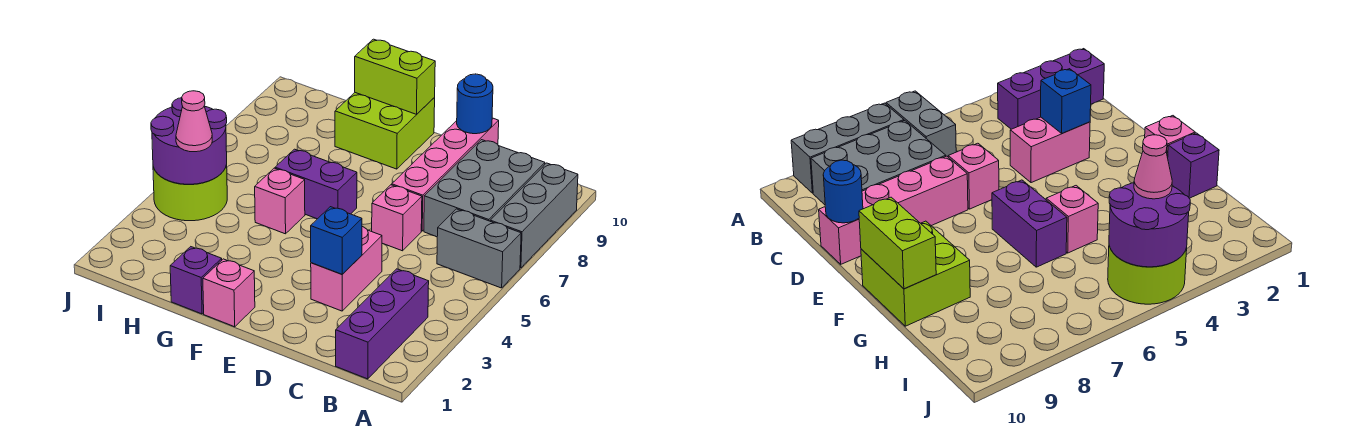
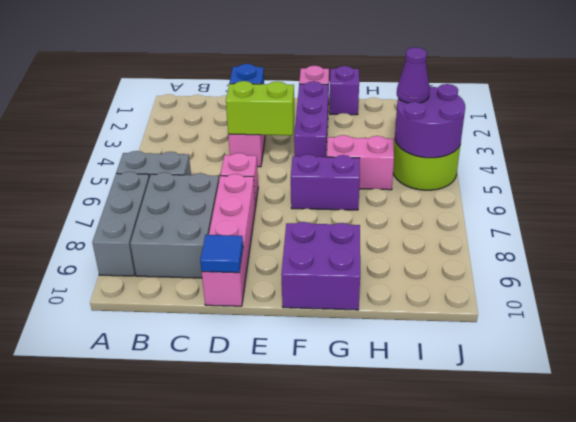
purple brick B1:B3 level 1 -> purple brick F2:F4 level 1
blue round brick D10 level 2 -> blue tile D10 level 2
lime brick F9:G10 level 1 -> purple brick F9:G10 level 1
lime brick F10:G10 level 2 -> lime brick D4:E4 level 2
pink brick G5 level 1 -> pink brick G5:H5 level 1
pink cone I4 level 3 -> purple cone I4 level 3

